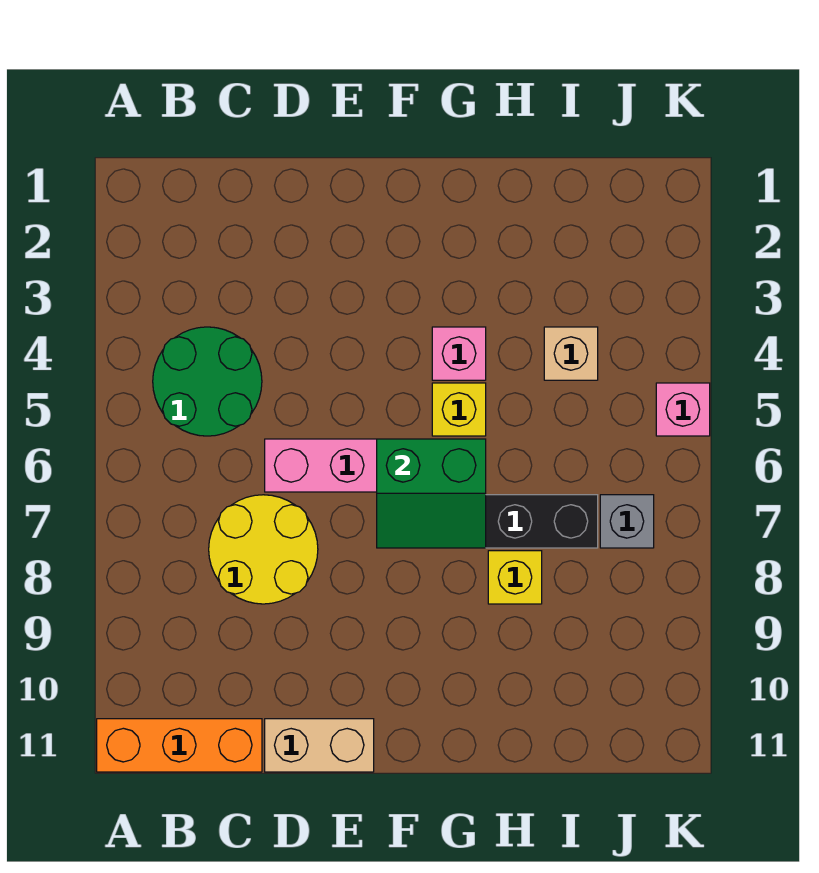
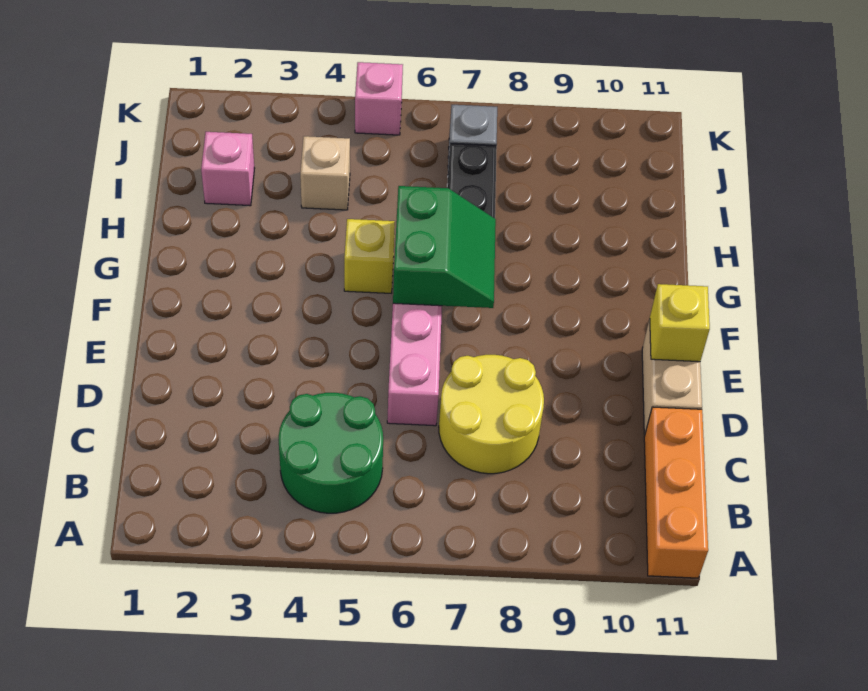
pink brick G4 level 1 -> pink brick I2 level 1
yellow brick H8 level 1 -> yellow brick E11 level 2

